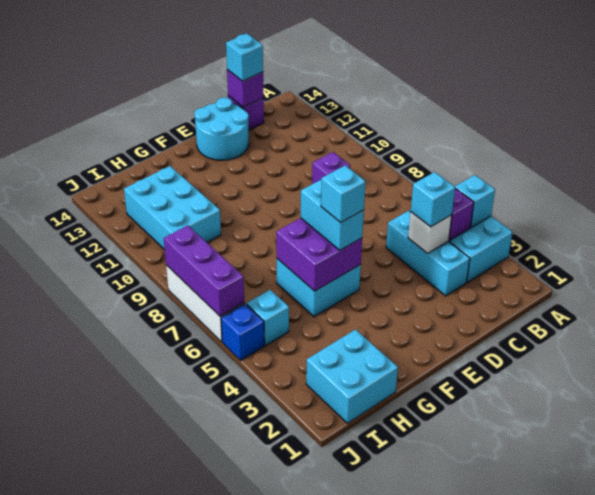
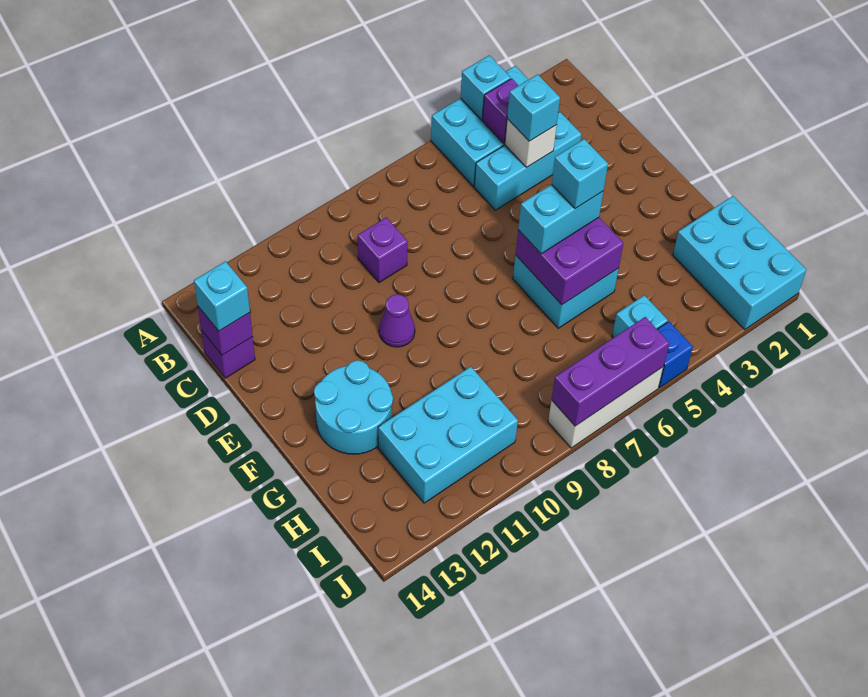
cyan round brick D13:E14 level 1 -> cyan round brick F12:G13 level 1
none -> purple cone E10 level 1
cyan brick H1:I2 level 1 -> cyan brick H1:J2 level 1

